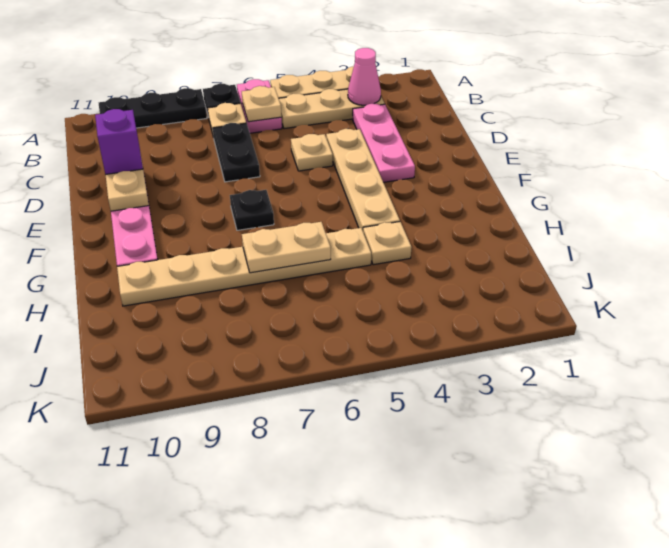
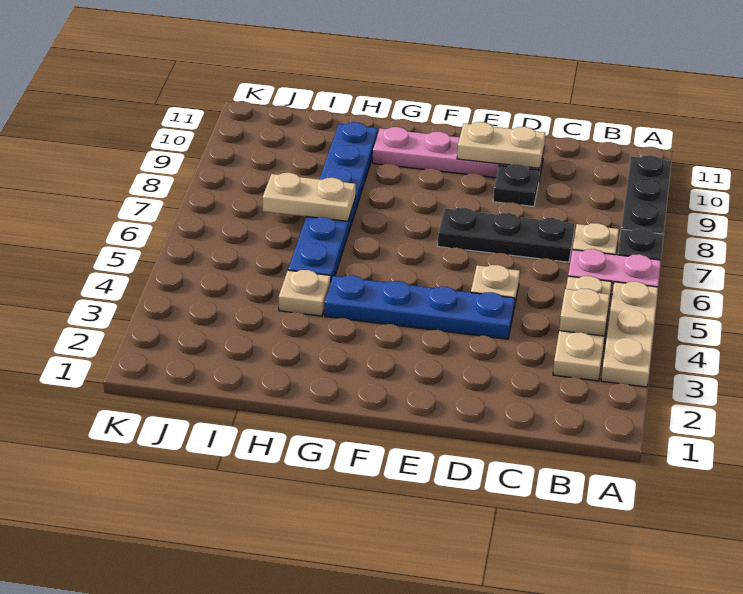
pink cone B3 level 2 -> none
tan plate B6 level 2 -> tan plate B4 level 2
pink plate C3:E3 level 1 -> none
black plate C7:D7 level 1 -> black plate C7:E7 level 1
tan plate D4:G4 level 1 -> blue plate D4:G4 level 1
purple brick D10 level 3 -> none
black plate F7 level 1 -> black plate D9 level 1
tan plate H5:H10 level 1 -> blue plate H5:H10 level 1
tan plate H6:H7 level 2 -> tan plate H7:I7 level 2

